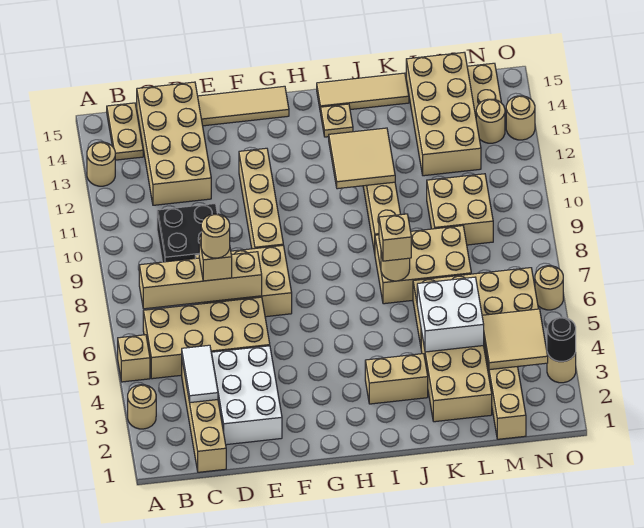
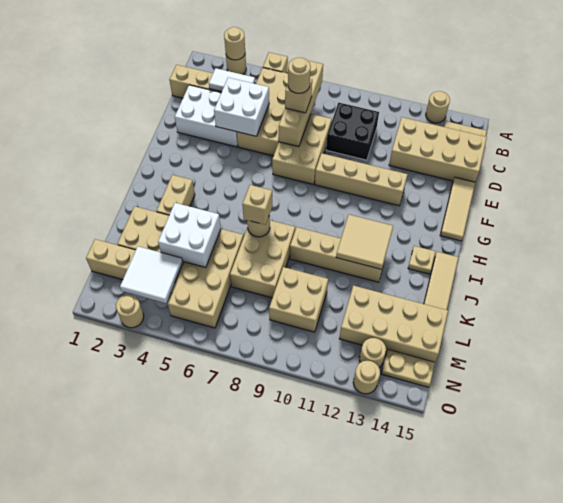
none -> white brick D4:E5 level 2
tan tile M3:N4 level 2 -> white tile M3:N4 level 2
black round brick O3 level 2 -> none
tan round brick O6 level 1 -> tan round brick A3 level 2

